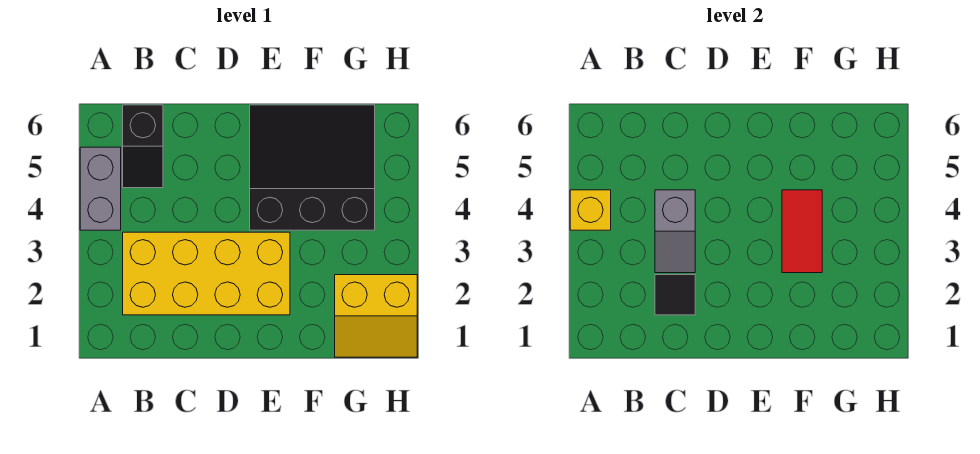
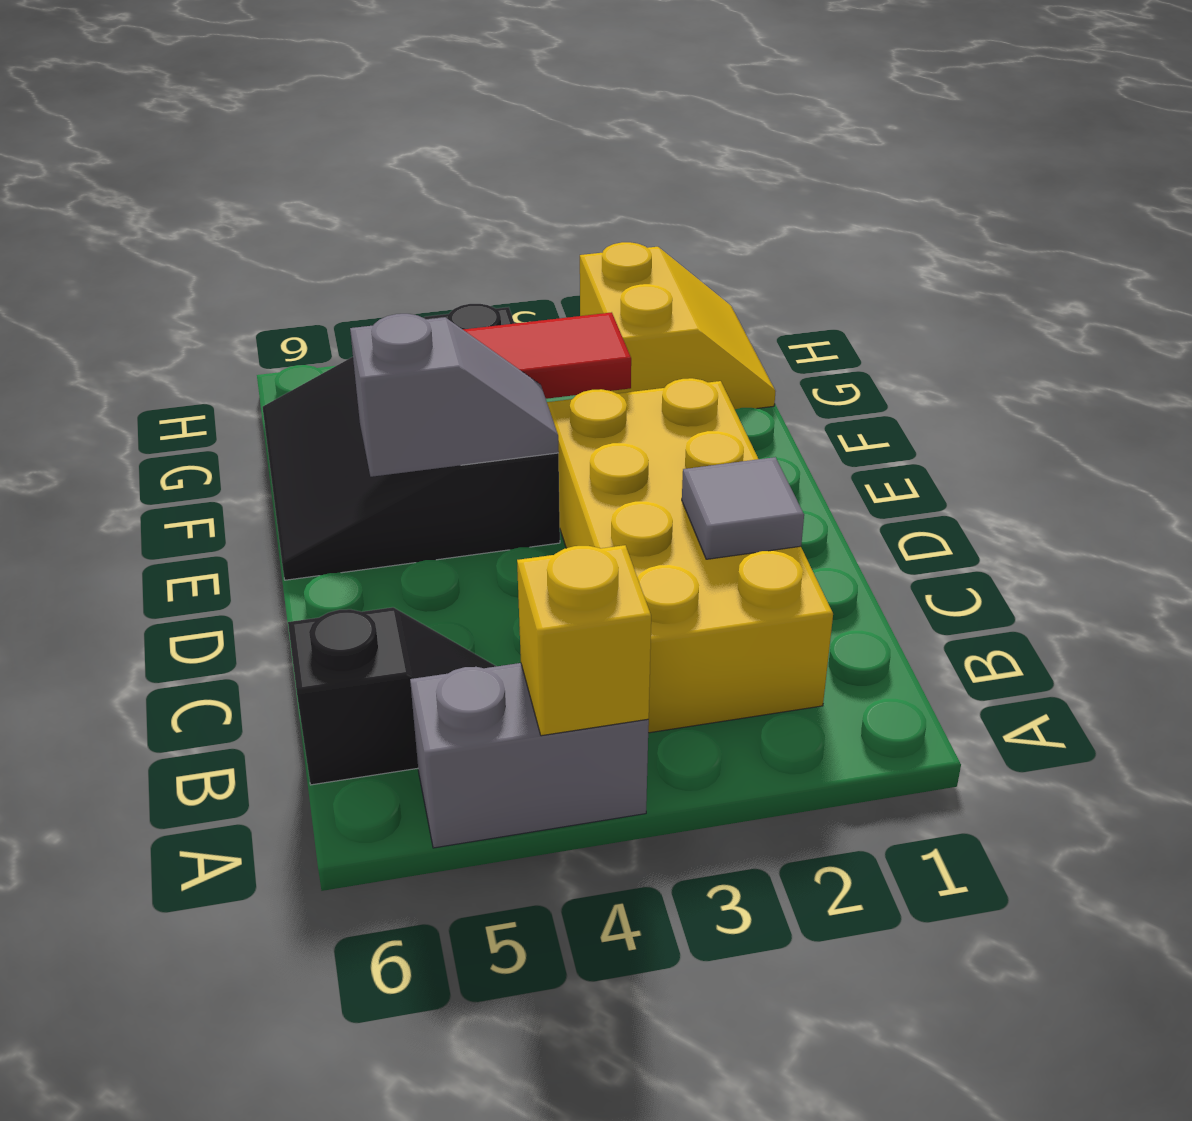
black tile C2 level 2 -> grey tile C2 level 2
grey slope C3:C4 level 2 top 4 -> grey slope E4:E5 level 2 top 5

